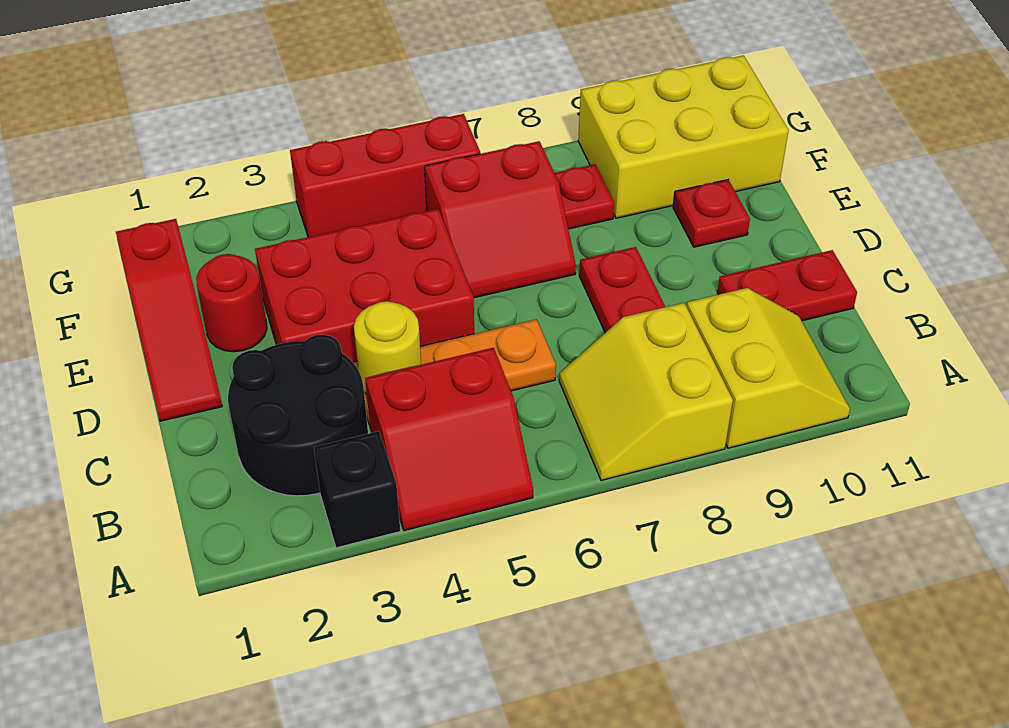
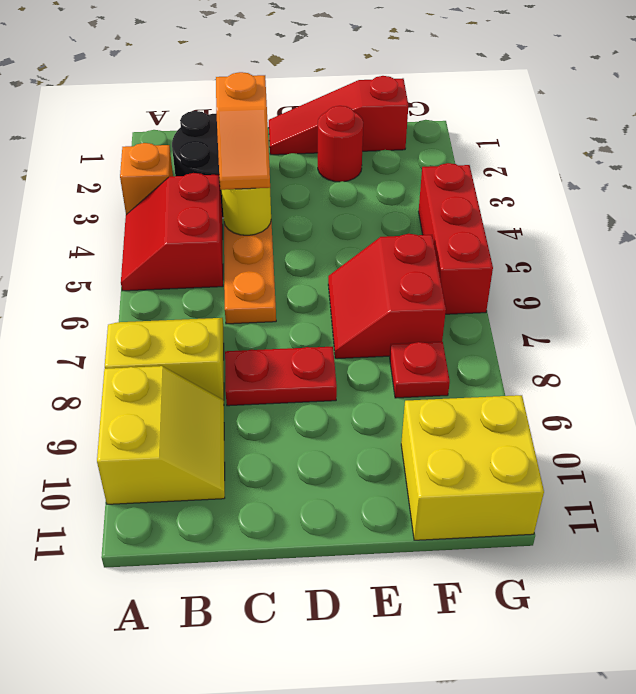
black brick A3 level 1 -> orange brick A3 level 1
yellow slope A9:B10 level 1 top 9 -> yellow slope A9:B10 level 1 top A
none -> orange slope C3:C4 level 3 top 3
red plate C10:C11 level 1 -> none
red brick D3:E5 level 1 -> none
red plate E10 level 1 -> none
yellow brick F9:G11 level 1 -> yellow brick F10:G11 level 1

